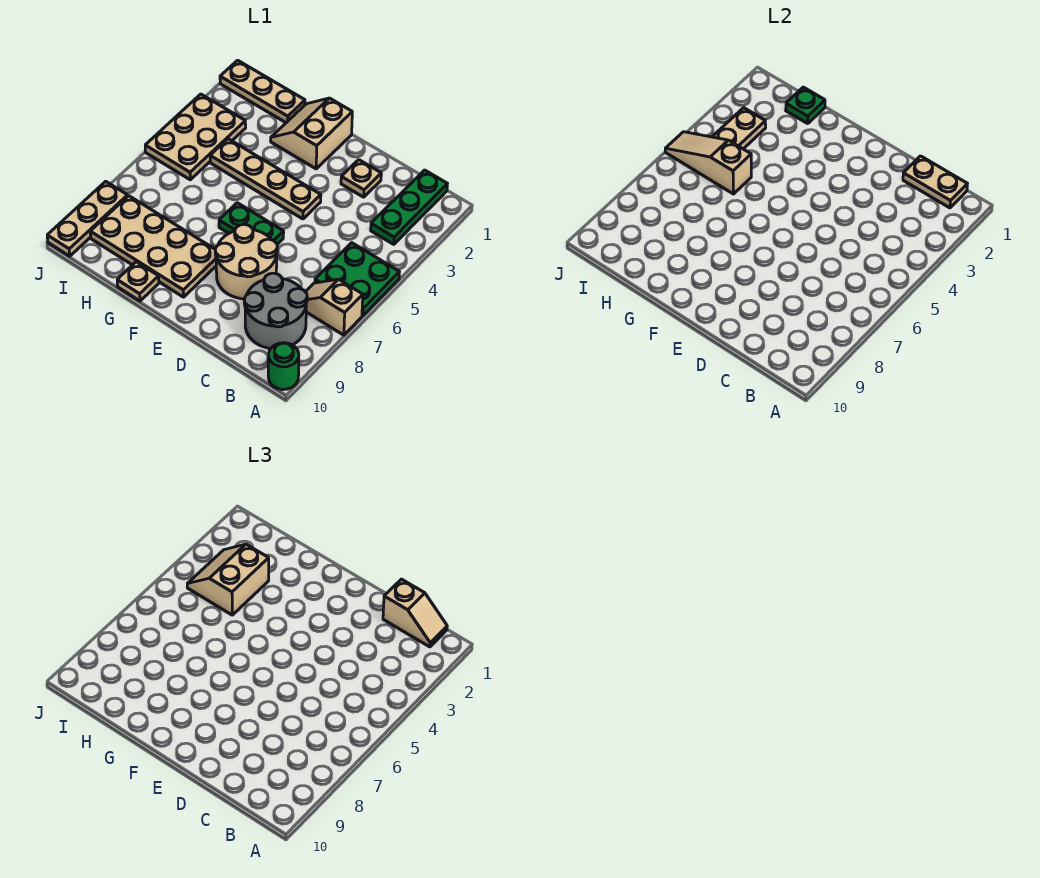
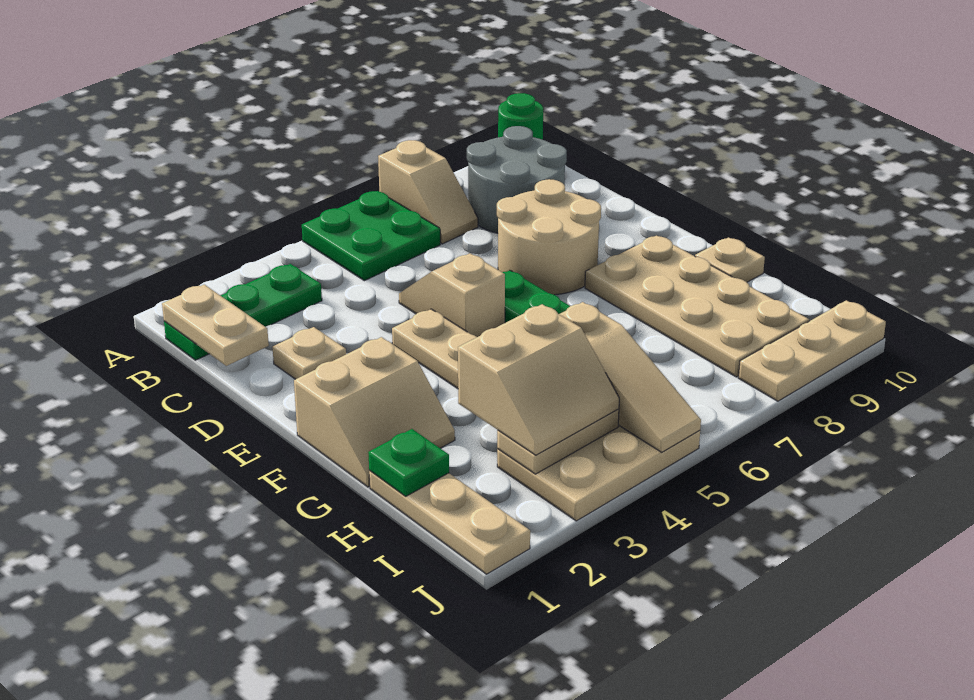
tan slope B1:C1 level 3 top C -> tan slope D5:E5 level 1 top E

